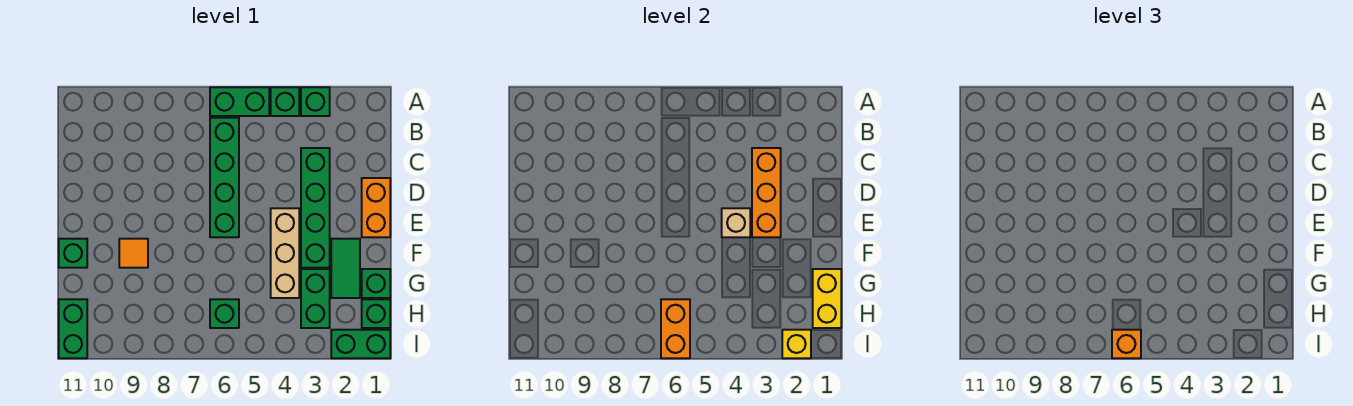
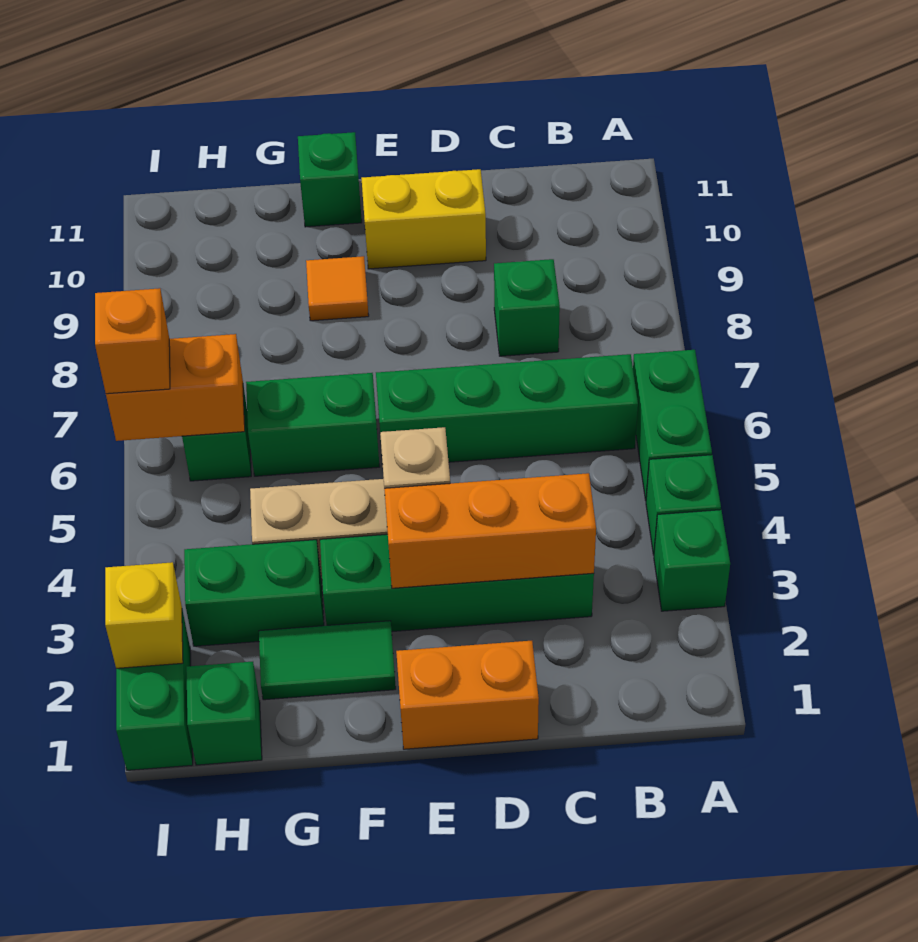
green brick G1 level 1 -> green brick C8 level 1
yellow brick G1:H1 level 2 -> yellow brick D10:E10 level 1
green brick H11:I11 level 1 -> green brick F6:G6 level 1

